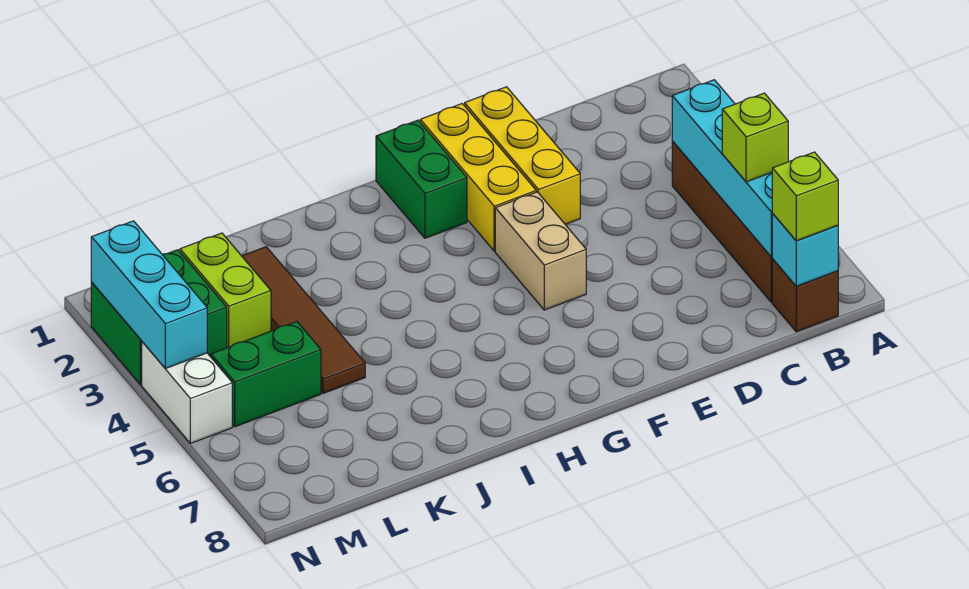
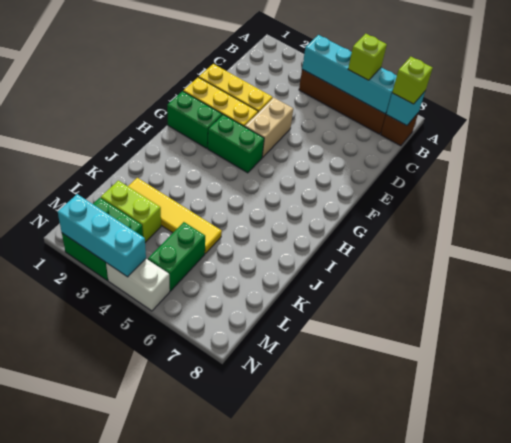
tan brick F4:F5 level 1 -> tan brick E4:F4 level 1
none -> green brick G3:G4 level 1
brown tile K2:K5 level 1 -> yellow tile K2:K5 level 1

